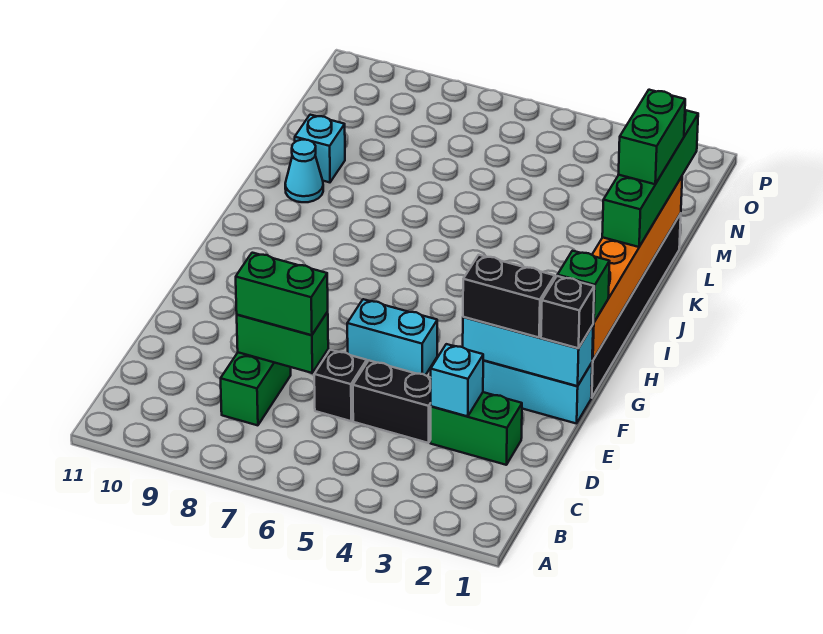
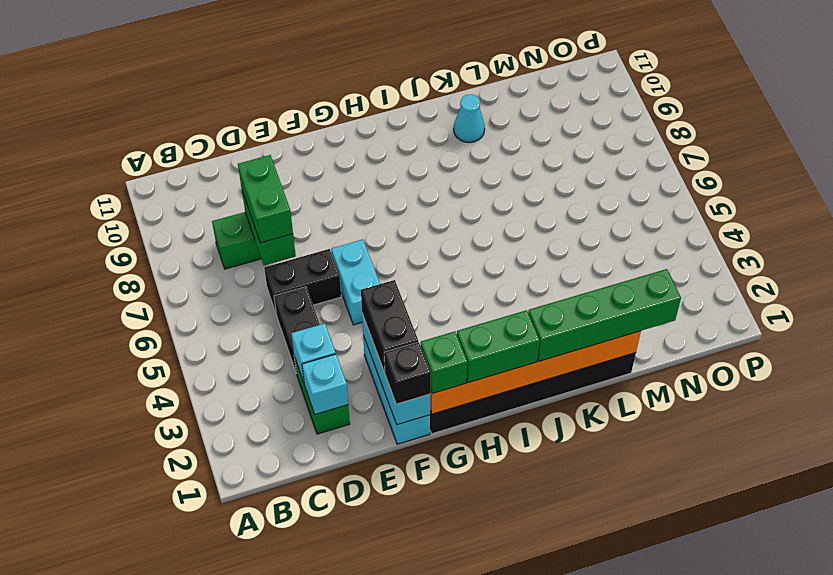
black brick D6 level 1 -> black brick D6:E6 level 1
green brick K1:L1 level 4 -> green brick H1:I1 level 3
cyan brick L10 level 1 -> cyan brick D2 level 2

